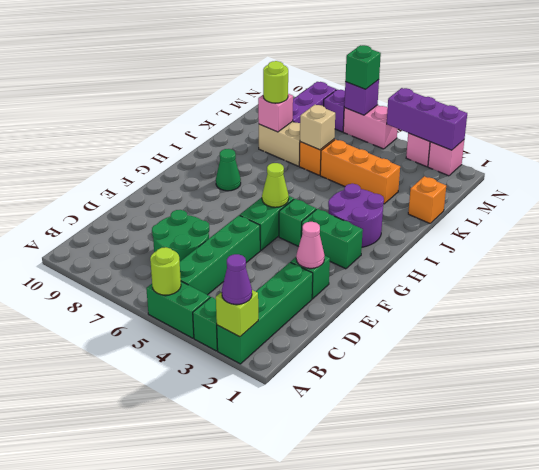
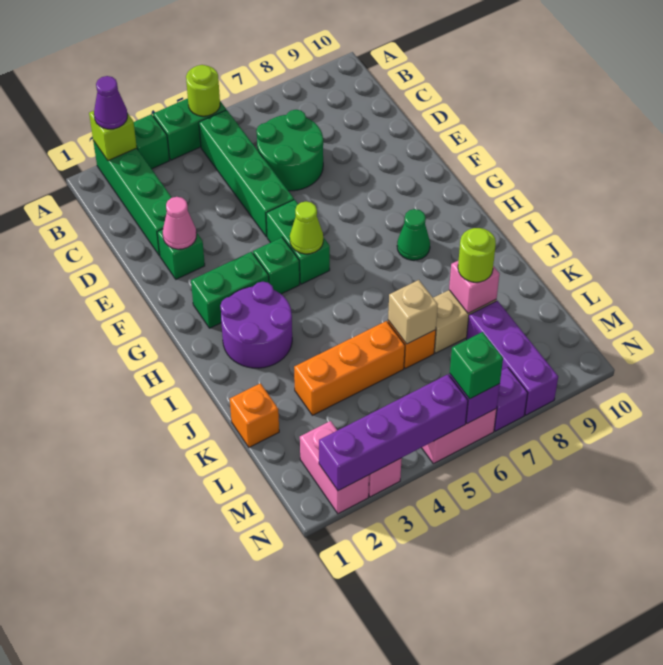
pink brick N2 level 1 -> pink brick M2:N2 level 1
purple brick N2:N4 level 2 -> purple brick N2:N5 level 2

